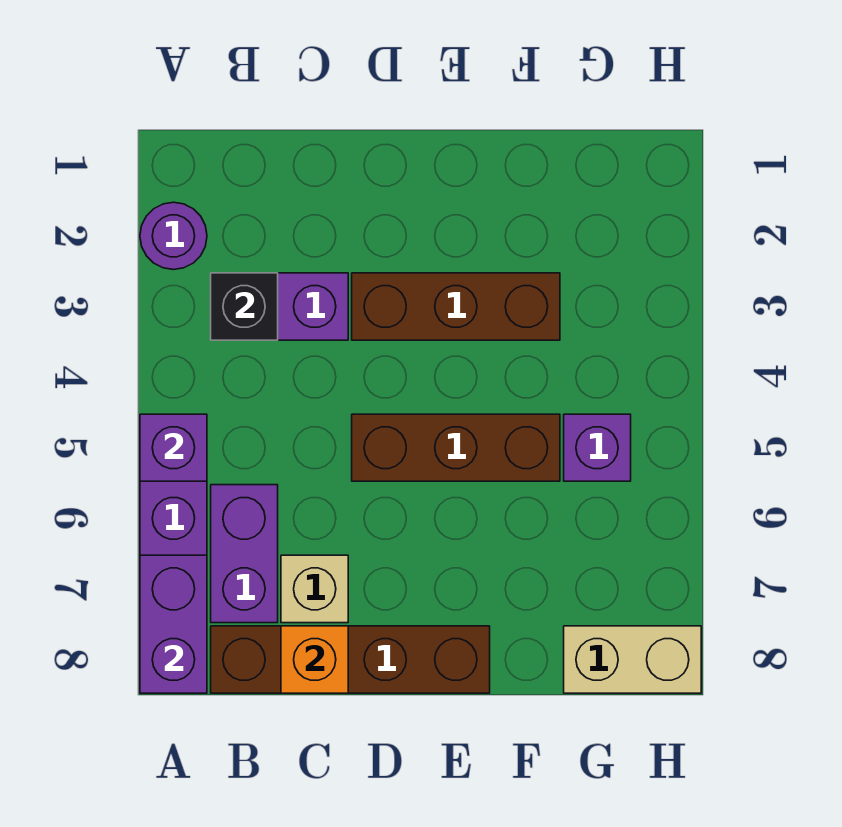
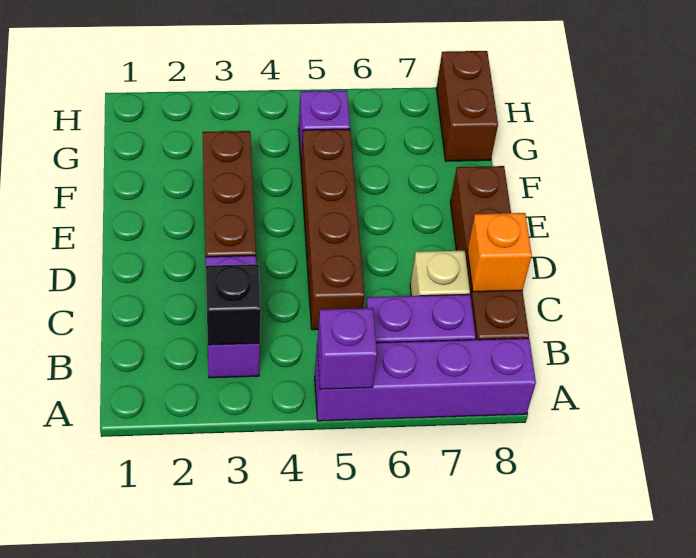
purple round brick A2 level 1 -> none
purple brick A7:A8 level 2 -> none
brown brick D5:F5 level 1 -> brown brick C5:F5 level 1
tan brick G8:H8 level 1 -> brown brick G8:H8 level 1

